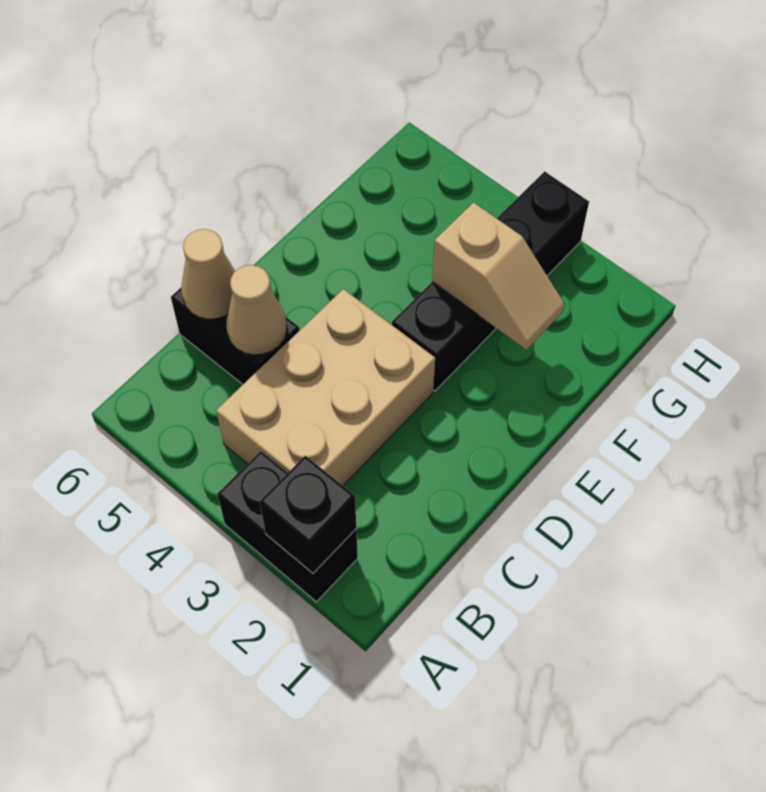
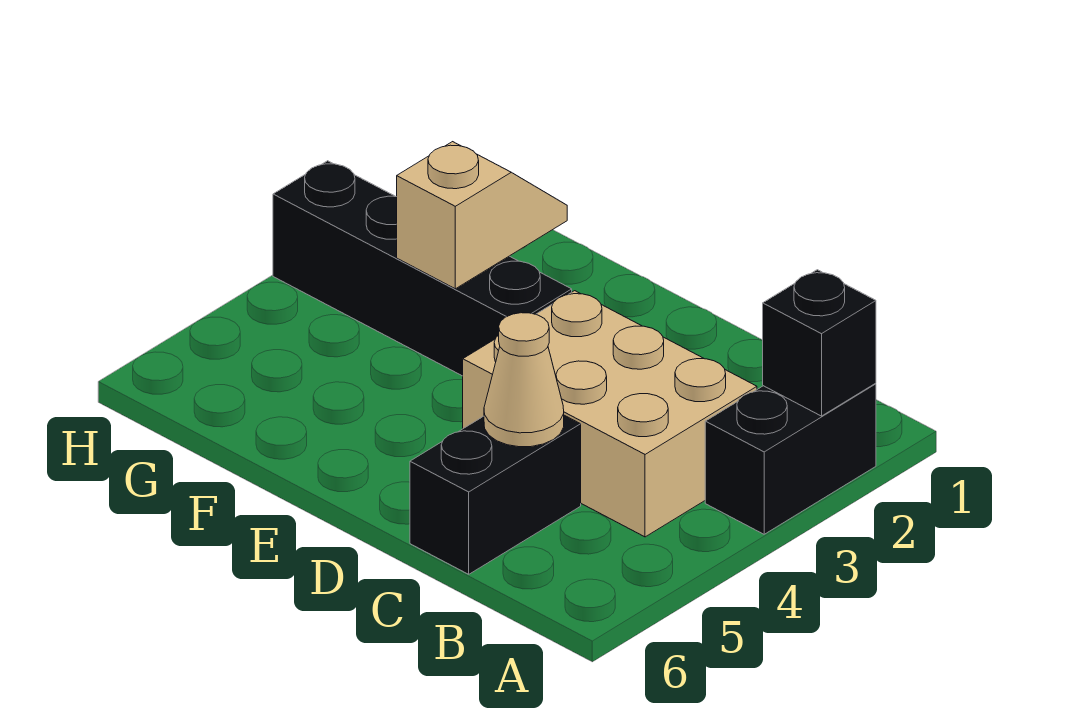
tan cone C6 level 2 -> none

